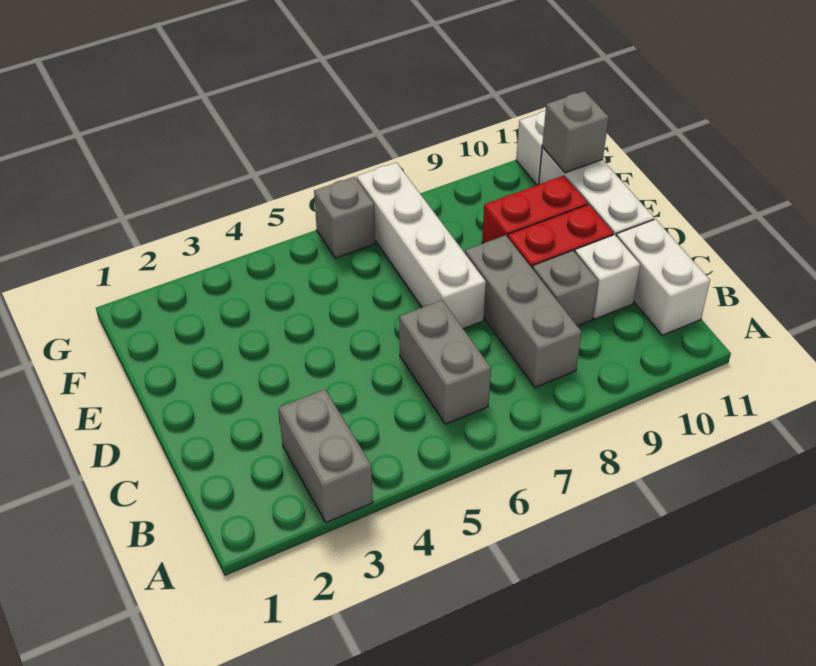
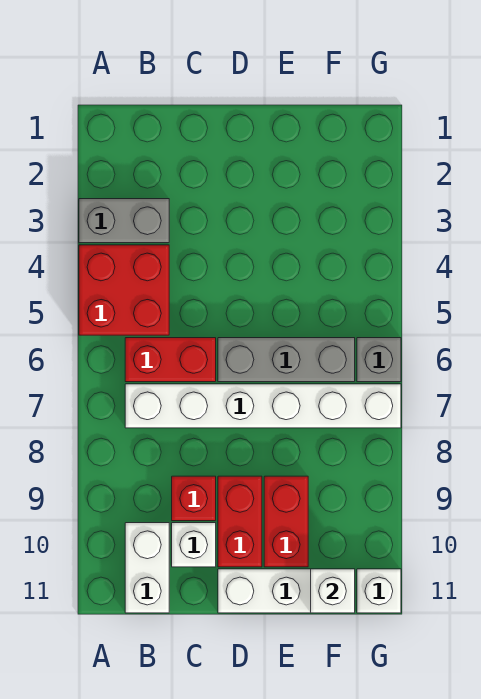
none -> red brick A4:B5 level 1
grey brick B6:C6 level 1 -> red brick B6:C6 level 1
grey brick B8:D8 level 1 -> grey brick D6:F6 level 1
white brick B11:C11 level 1 -> white brick B10:B11 level 1
grey brick C9 level 1 -> red brick C9 level 1
white brick D7:G7 level 1 -> white brick B7:G7 level 1
grey brick F11 level 2 -> white brick F11 level 2

